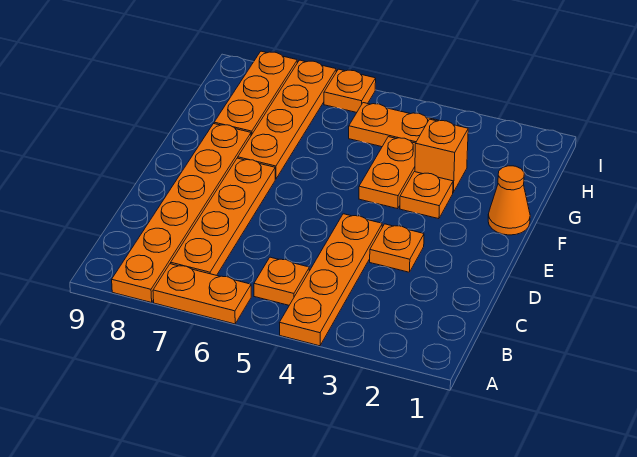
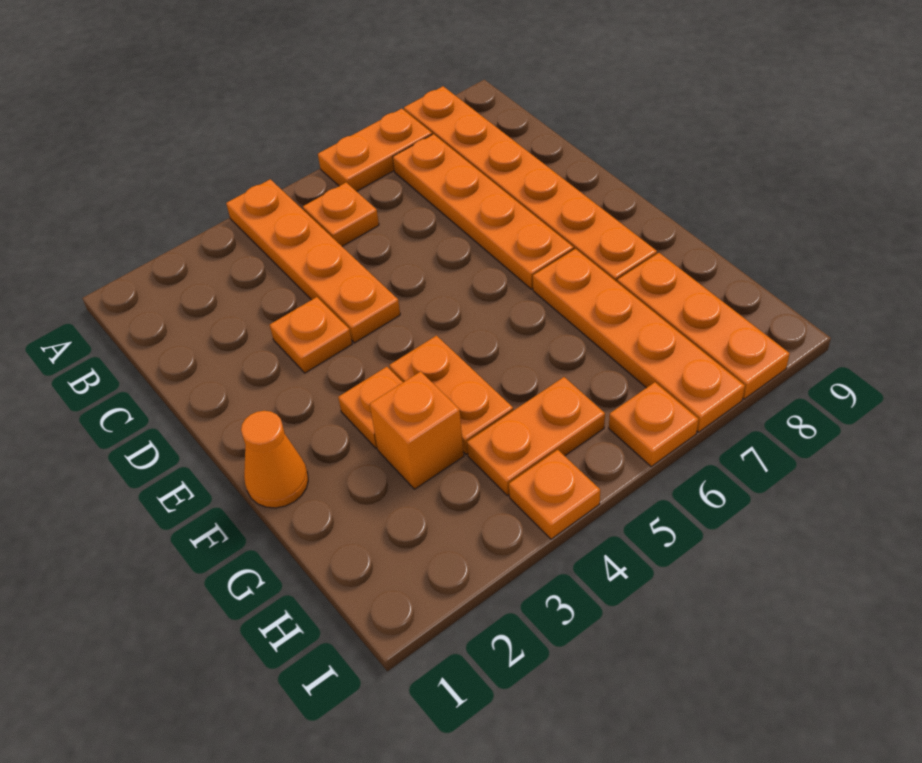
none -> orange plate I4 level 1

